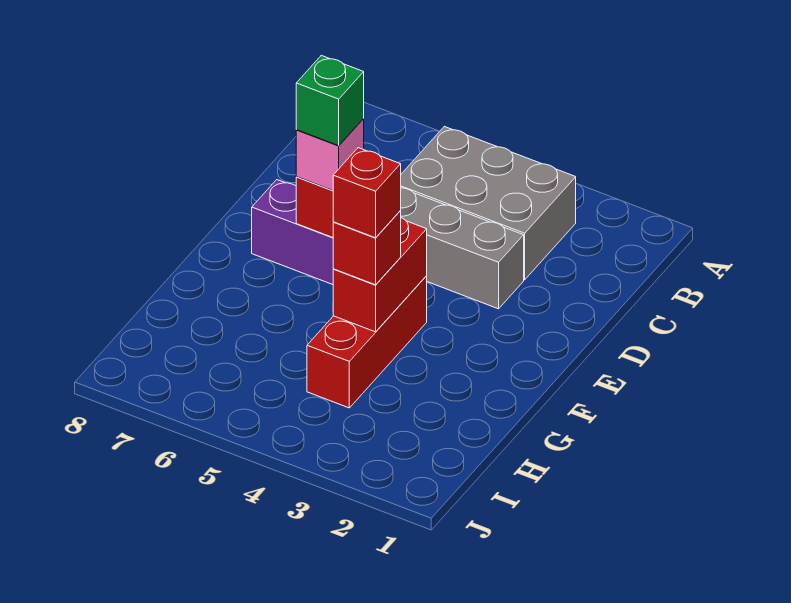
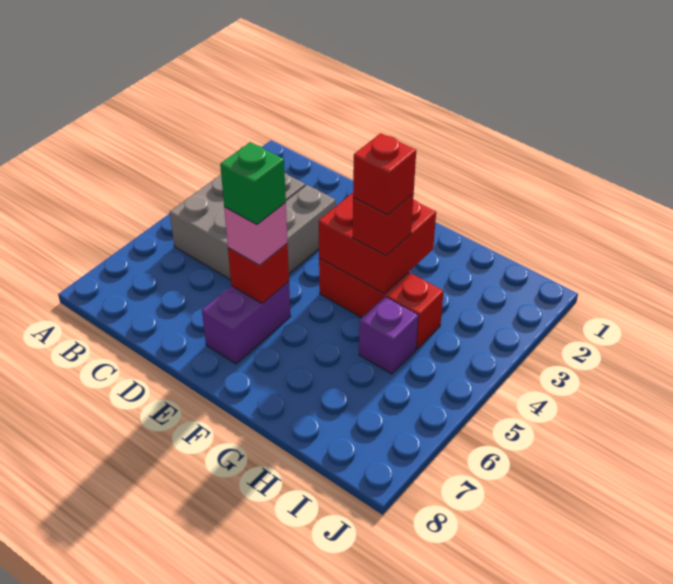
red brick F4:G4 level 2 -> red brick F3:G4 level 2
none -> purple brick H5 level 1

